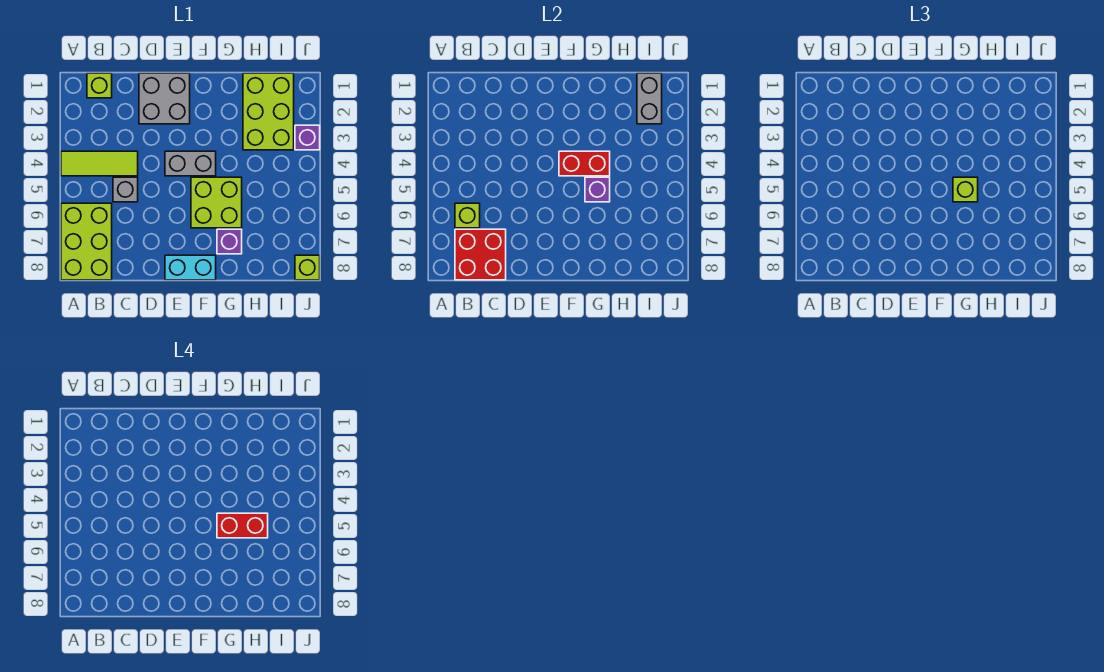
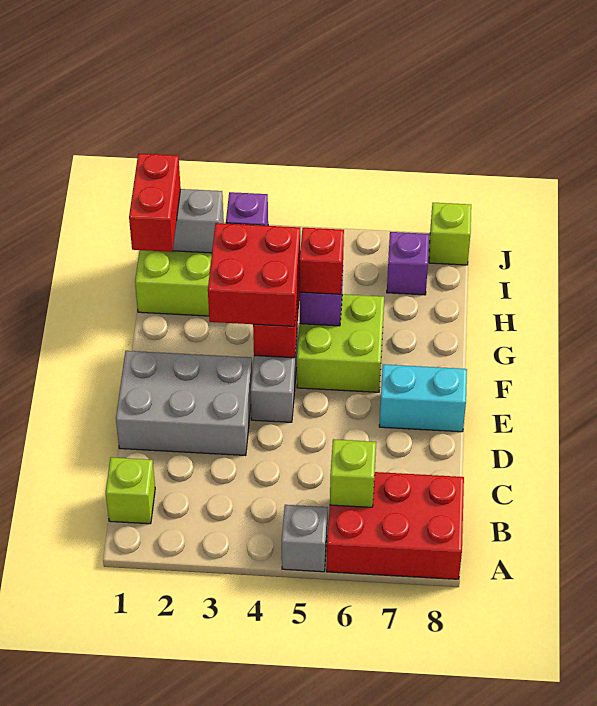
lime tile A4:C4 level 1 -> none
lime brick A6:B8 level 1 -> red brick A6:B8 level 1
red brick B7:C8 level 2 -> red brick F3:G4 level 3
grey brick C5 level 1 -> grey brick A5 level 1
grey brick D1:E2 level 1 -> grey brick D1:E3 level 1
cyan brick E8:F8 level 1 -> cyan brick E7:E8 level 1
lime brick G5 level 3 -> red brick G5 level 3
red brick G5:H5 level 4 -> red brick H1:I1 level 3
purple brick G7 level 1 -> purple brick I7 level 1

